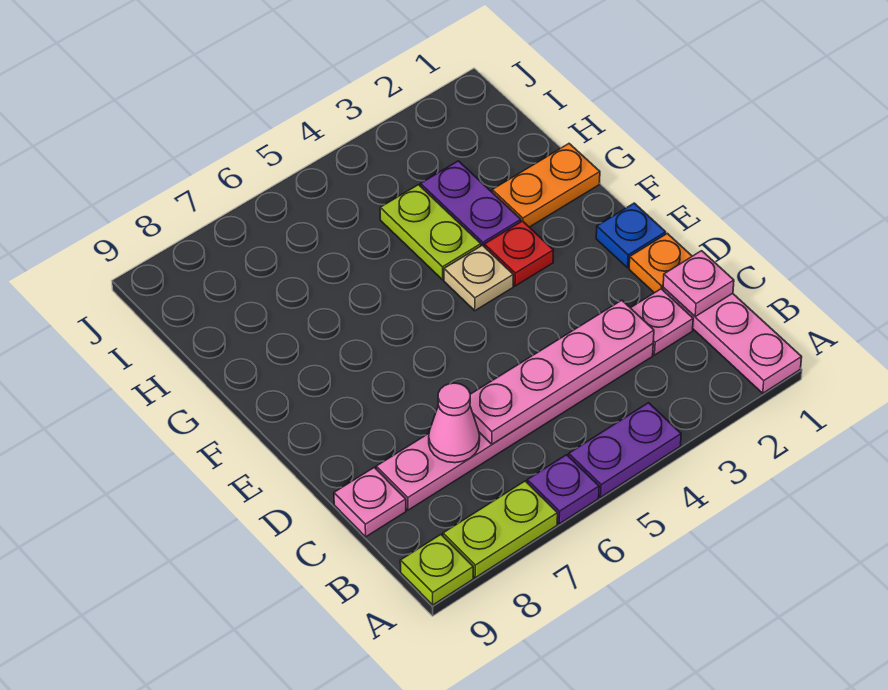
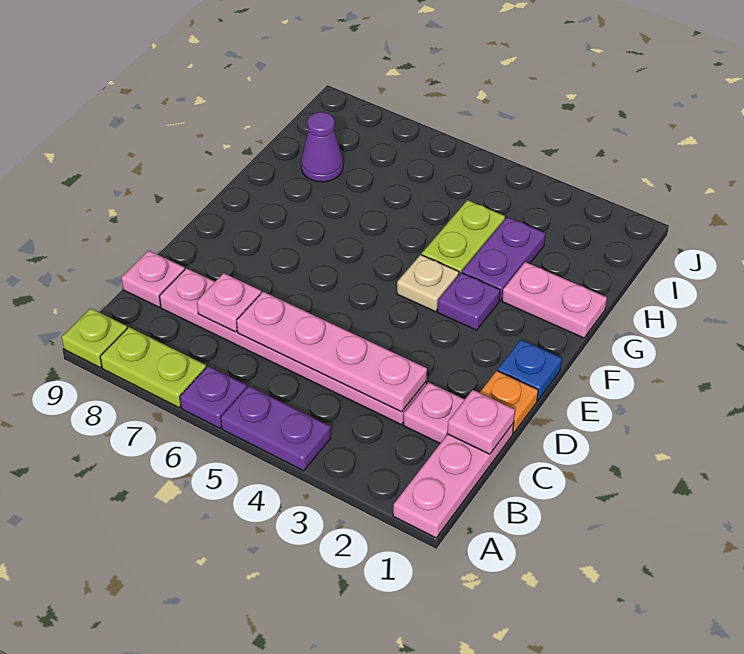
pink cone C7 level 2 -> pink plate C7 level 2
red plate F3 level 1 -> purple plate F3 level 1
orange plate G1:G2 level 1 -> pink plate G1:G2 level 1
none -> purple cone H8 level 1

